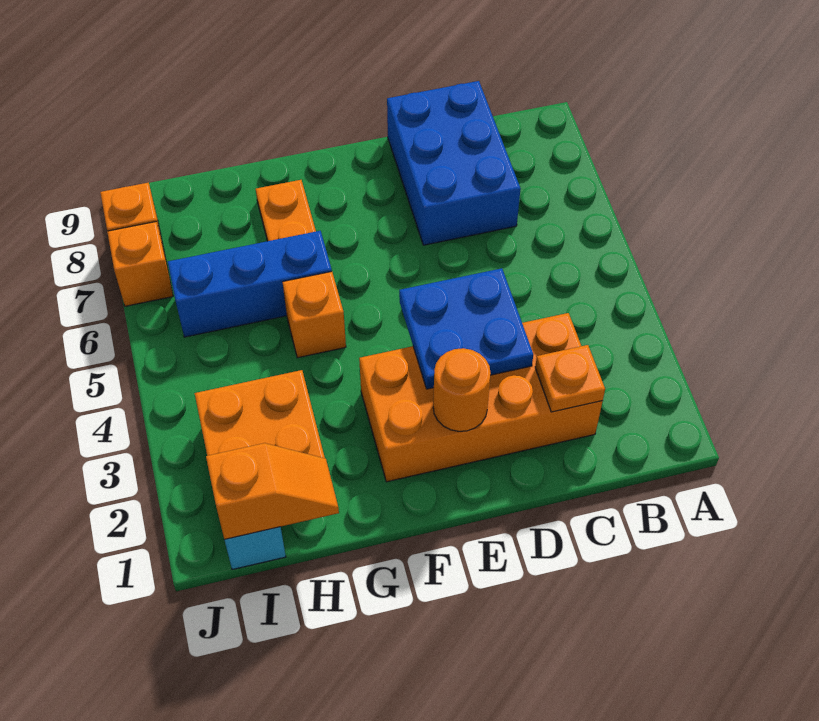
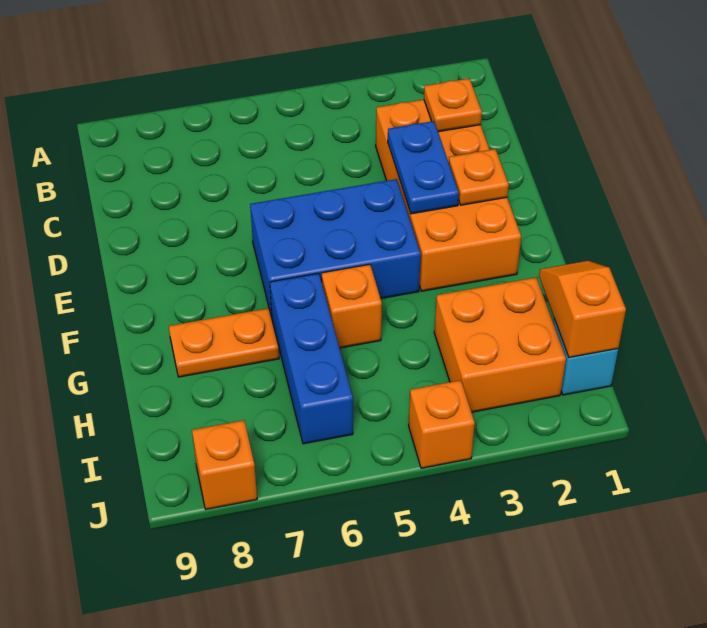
blue brick C7:D9 level 1 -> blue brick E4:F6 level 1
blue plate D3:E4 level 2 -> blue plate D3:E3 level 2
orange round brick E2 level 2 -> orange plate E2 level 2
orange brick J7 level 1 -> orange brick J4 level 1

